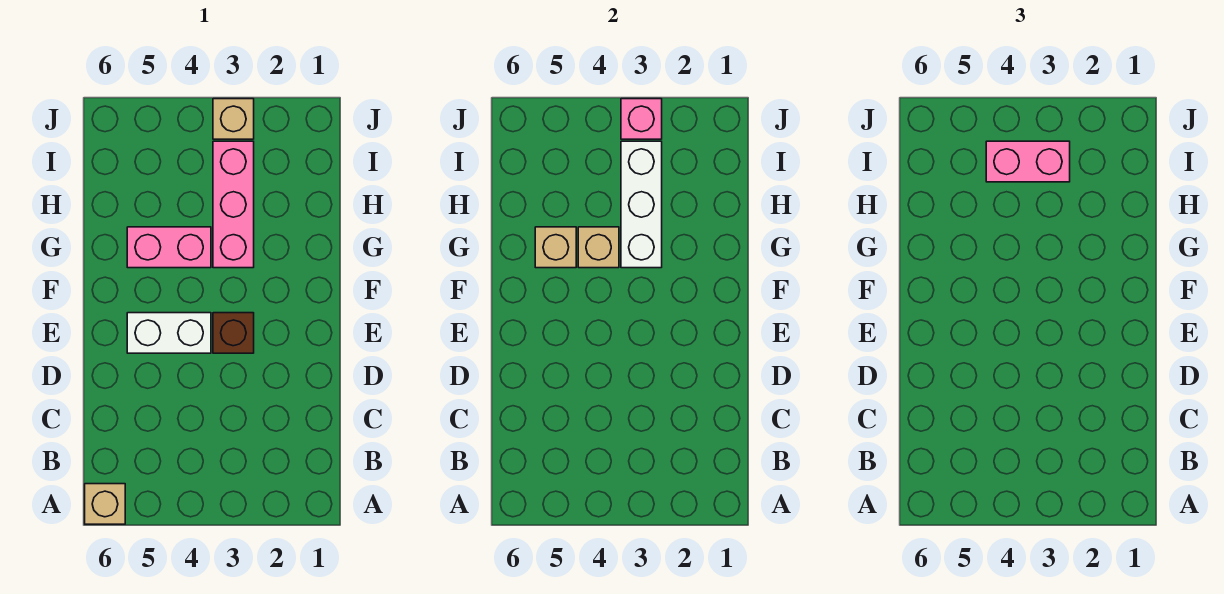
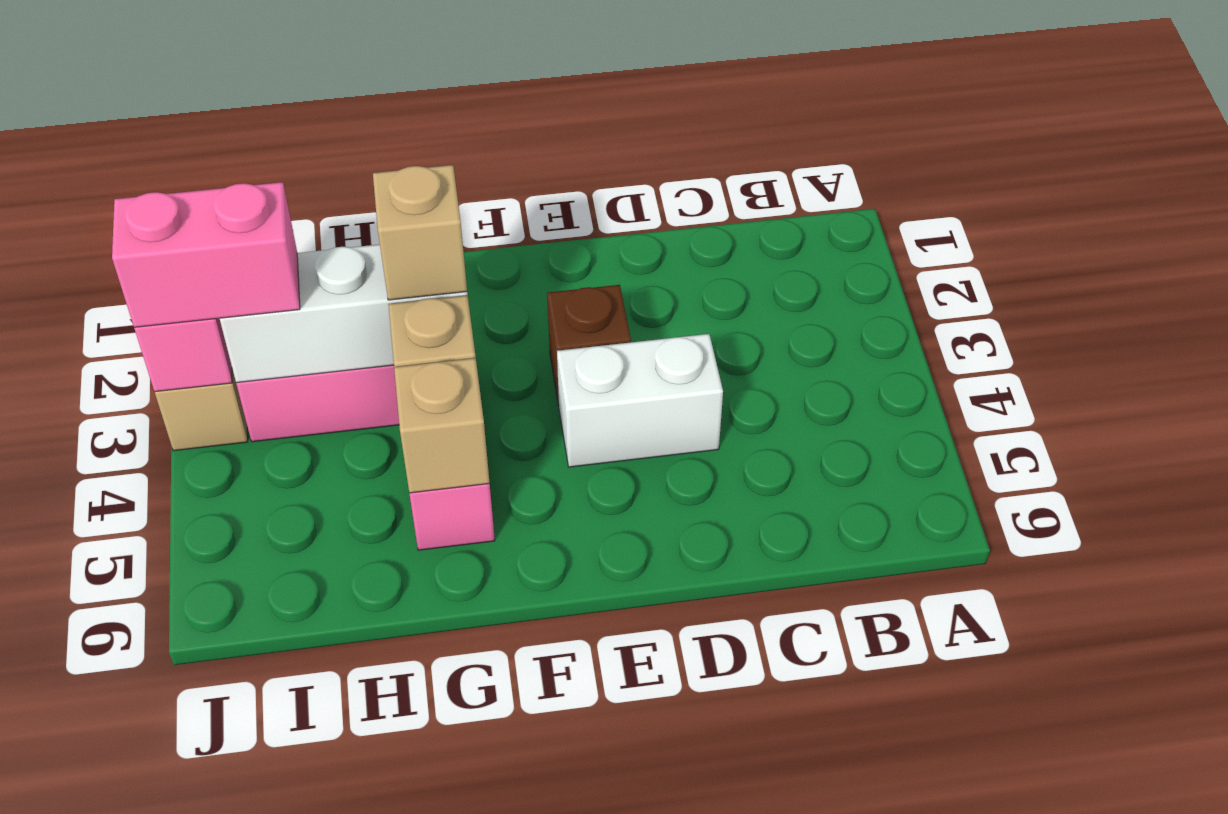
tan brick A6 level 1 -> tan brick G3 level 3
white brick E4:E5 level 1 -> white brick D4:E4 level 1
pink brick I3:I4 level 3 -> pink brick I3:J3 level 3

